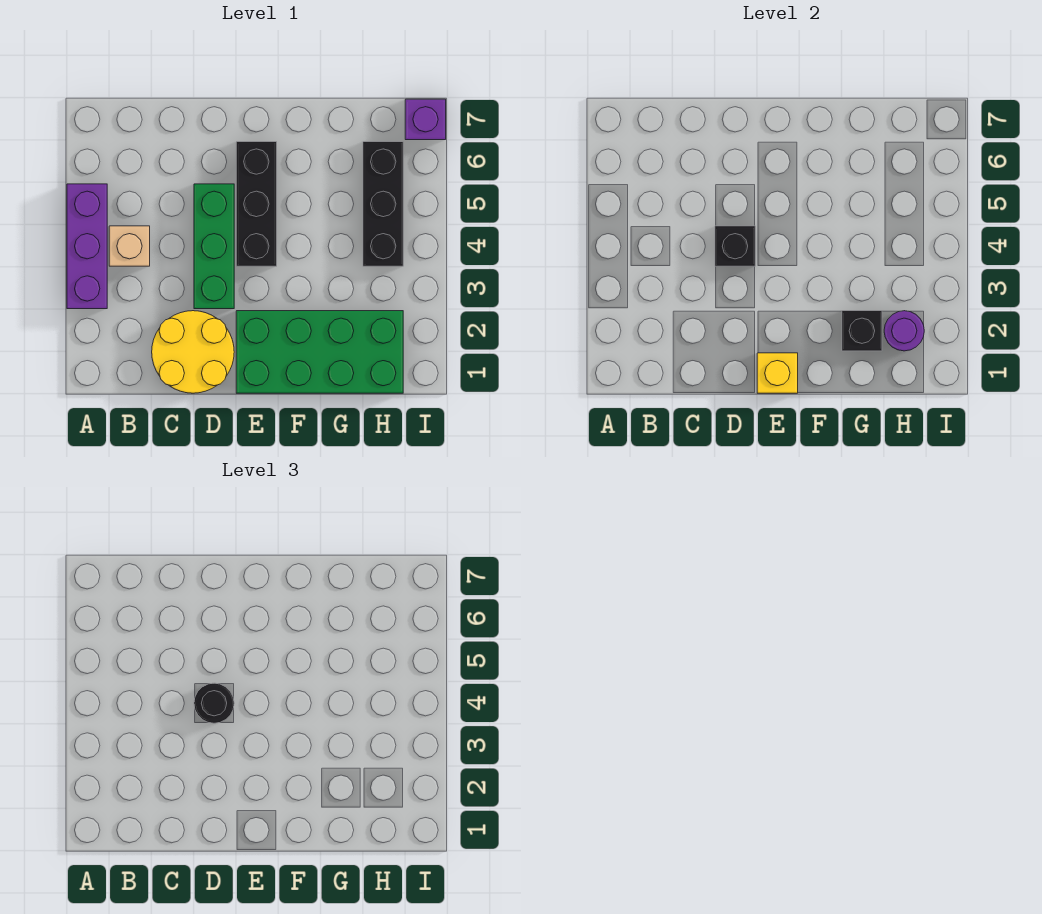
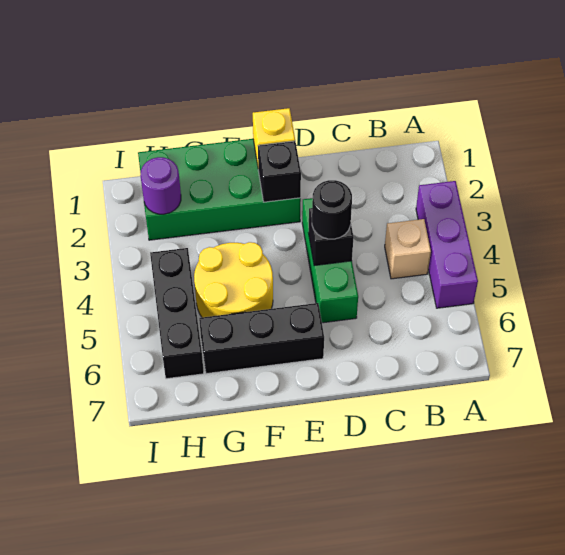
yellow round brick C1:D2 level 1 -> yellow round brick F4:G5 level 1
black brick E4:E6 level 1 -> black brick E6:G6 level 1
black brick G2 level 2 -> black brick E2 level 2
purple brick I7 level 1 -> none

